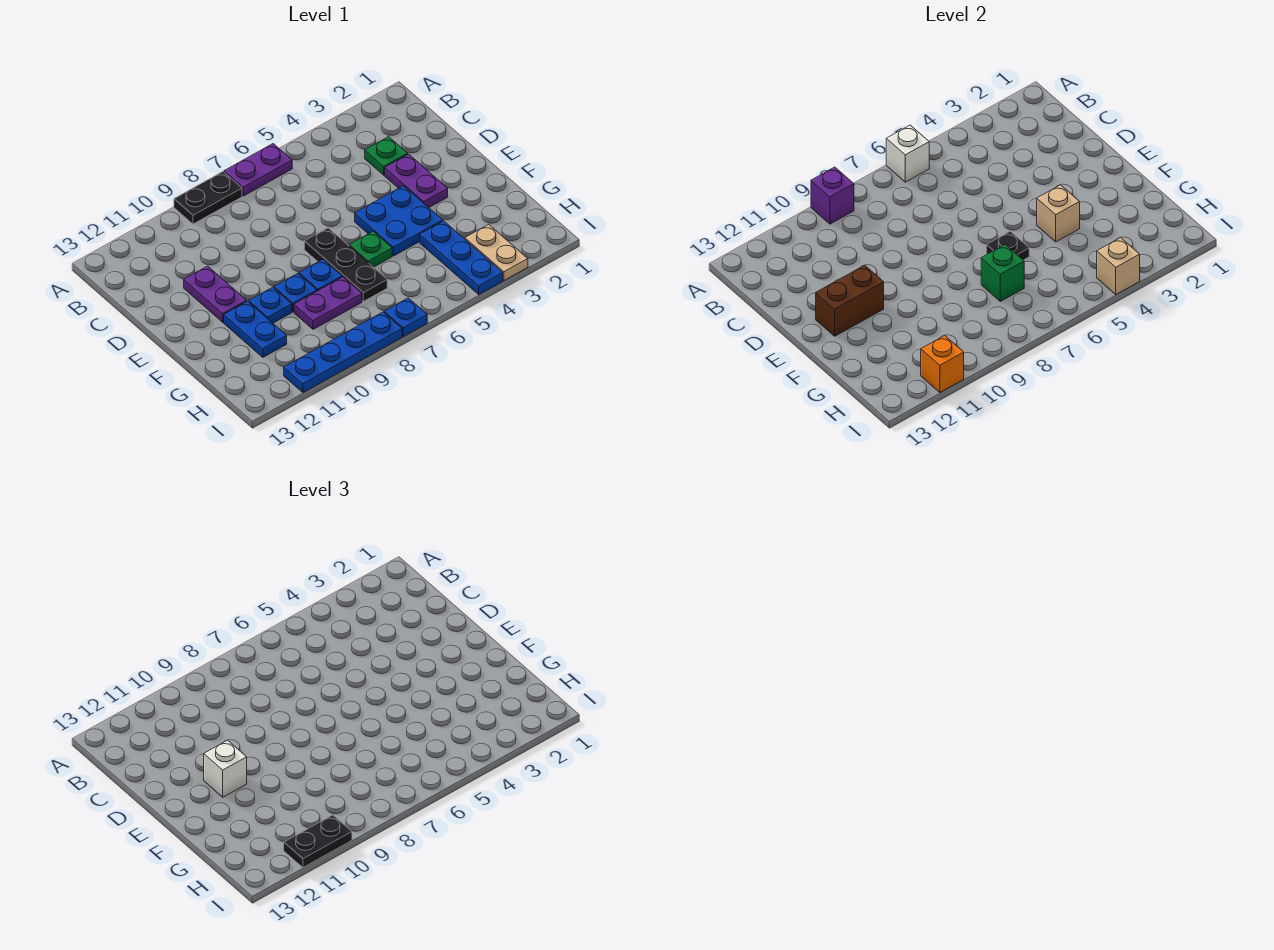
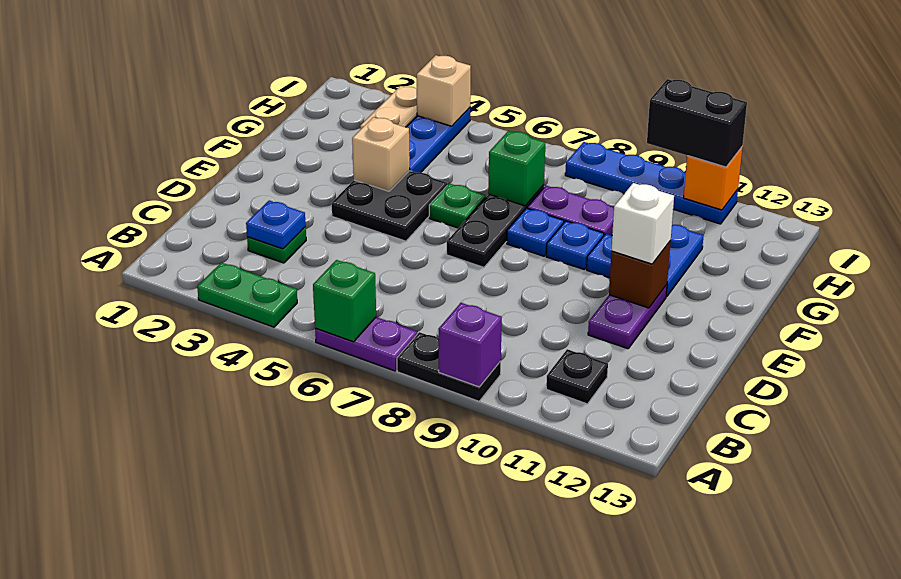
none -> green plate A3:A4 level 1
white brick A6 level 2 -> green brick A6 level 2
purple plate D3:E3 level 1 -> none
blue plate E4:F5 level 1 -> black plate E4:F5 level 1
brown brick E11:E12 level 2 -> brown brick E11 level 2
black plate F6 level 2 -> black plate B11 level 1
blue plate I7 level 1 -> blue plate C3 level 2
black plate I10:I11 level 3 -> black brick I10:I11 level 3

